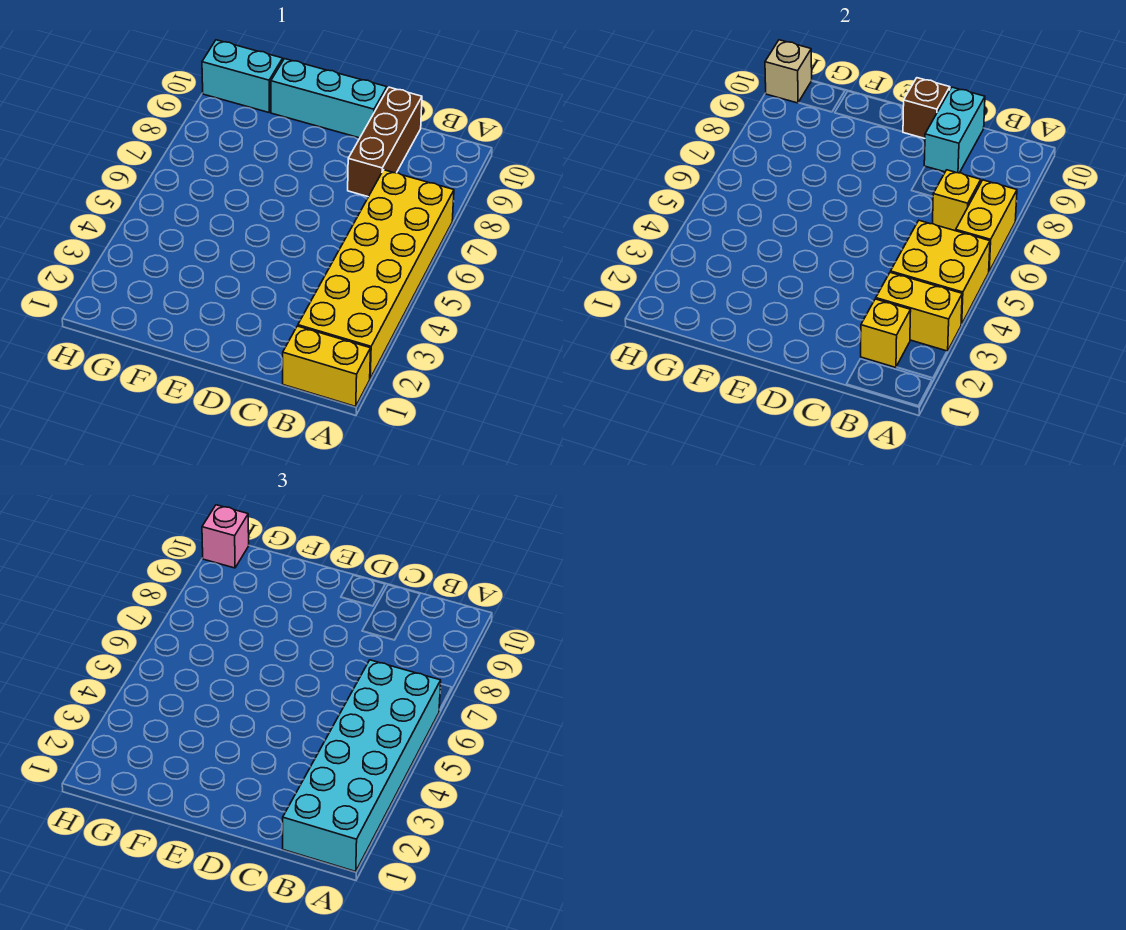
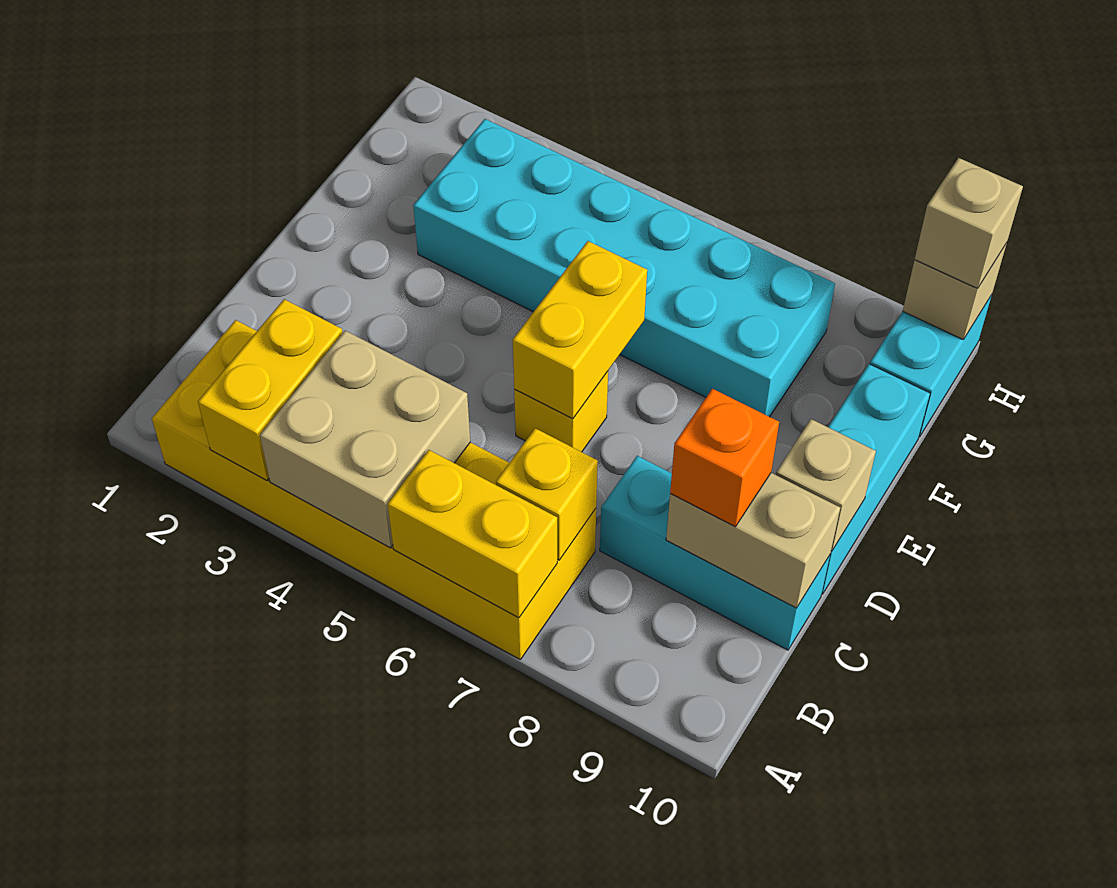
yellow brick A1:B1 level 1 -> yellow brick D6:E6 level 2
cyan brick A1:B6 level 3 -> cyan brick F3:G8 level 1
yellow brick A4:B5 level 2 -> tan brick A4:B5 level 2
yellow brick B2 level 2 -> yellow brick D6 level 1
brown brick C8:C10 level 1 -> cyan brick C8:C10 level 1
cyan brick C9:C10 level 2 -> tan brick C9:C10 level 2
none -> orange brick C9 level 3
brown brick D10 level 2 -> tan brick D10 level 2
pink brick H10 level 3 -> tan brick H10 level 3

